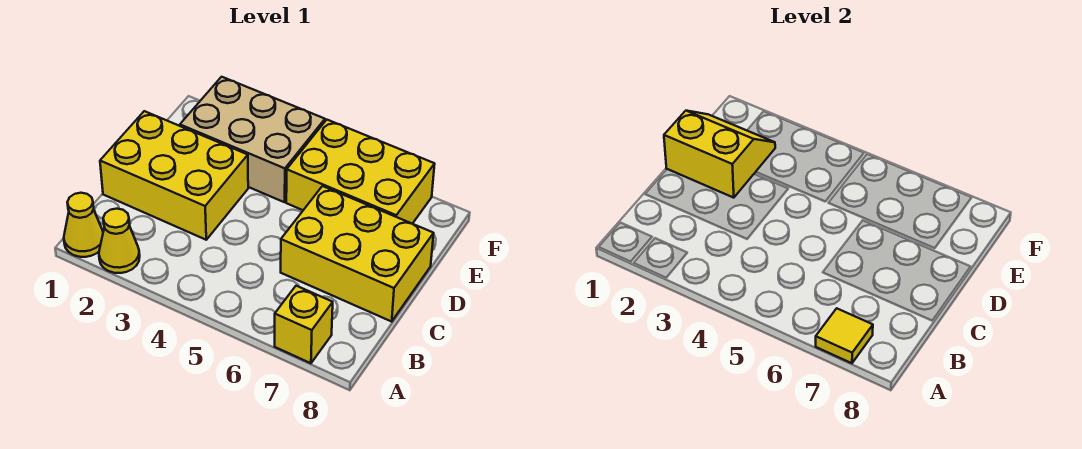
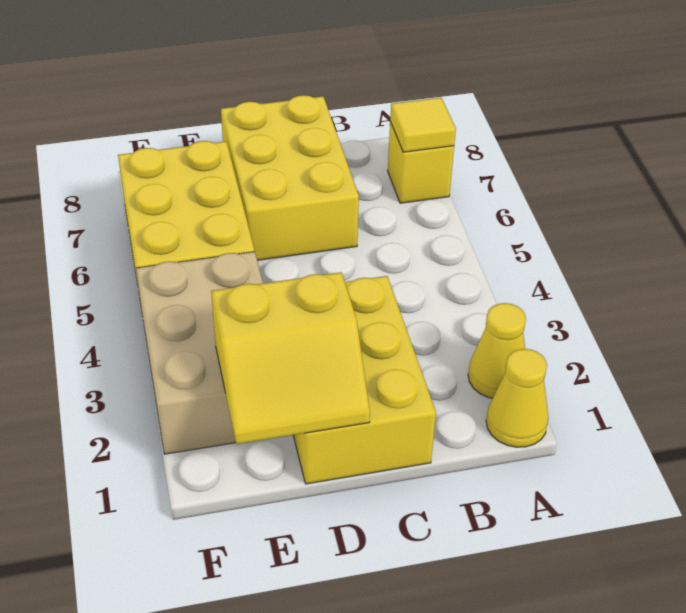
yellow slope D1:E2 level 2 top D -> yellow slope D1:E2 level 2 top 2

